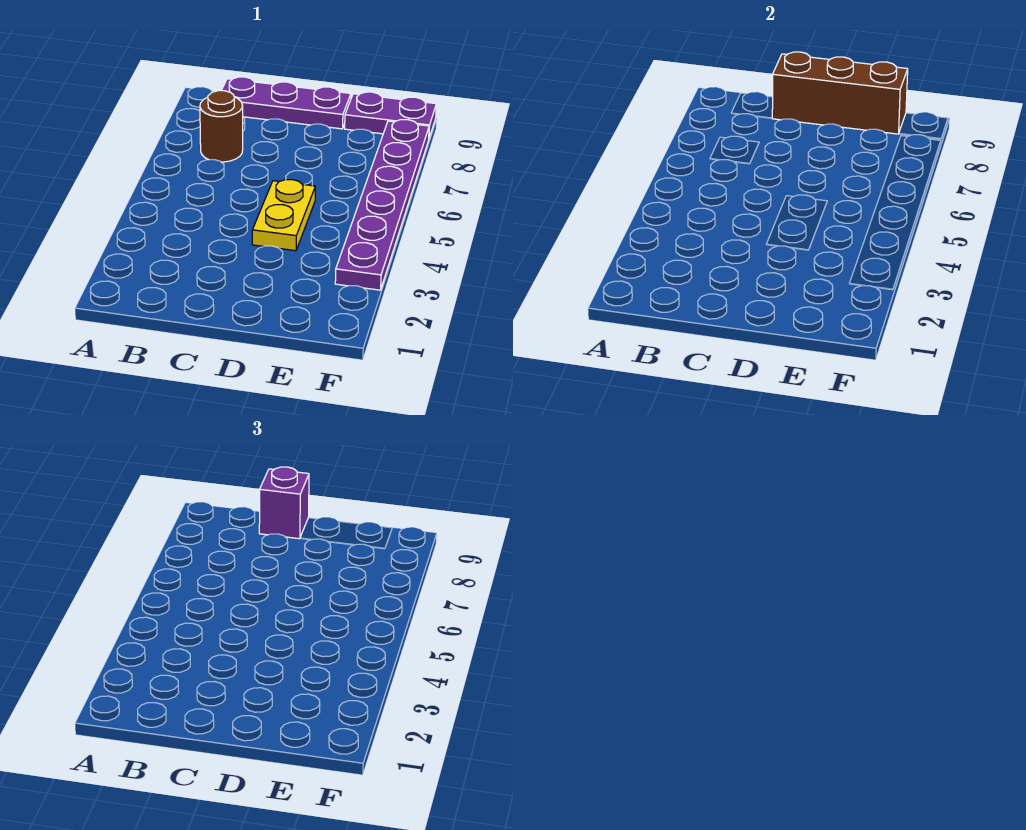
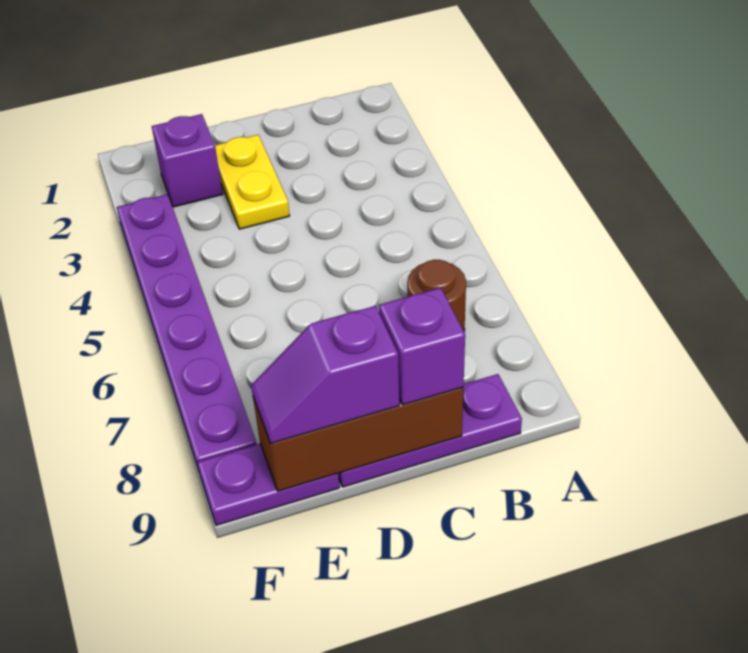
yellow plate D4:D5 level 1 -> yellow plate D2:D3 level 1
none -> purple slope D9:E9 level 3 top D
none -> purple brick E2 level 1

